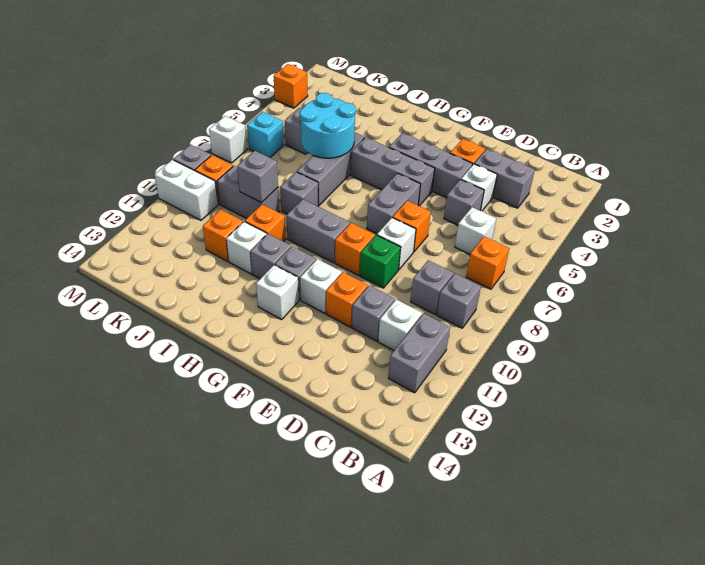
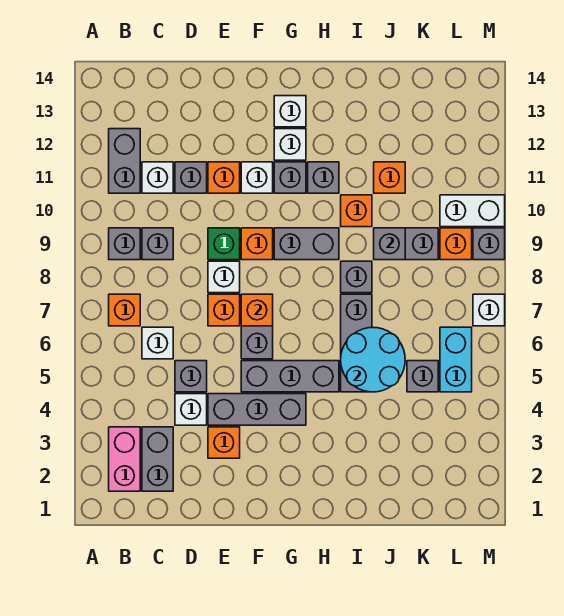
none -> pink brick B2:B3 level 1
grey brick C3:D3 level 1 -> grey brick C2:C3 level 1
white brick I11 level 1 -> white brick G13 level 1
cyan brick L6 level 1 -> cyan brick L5:L6 level 1
orange brick M3 level 1 -> orange brick F7 level 2

